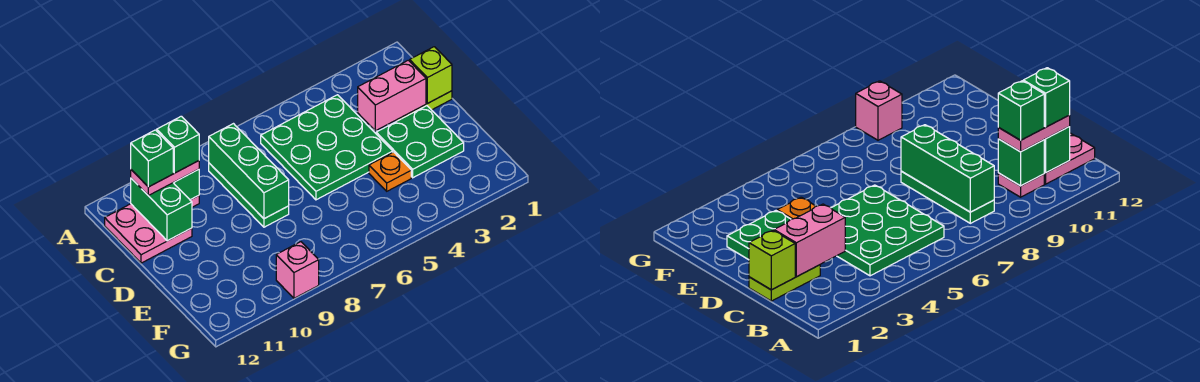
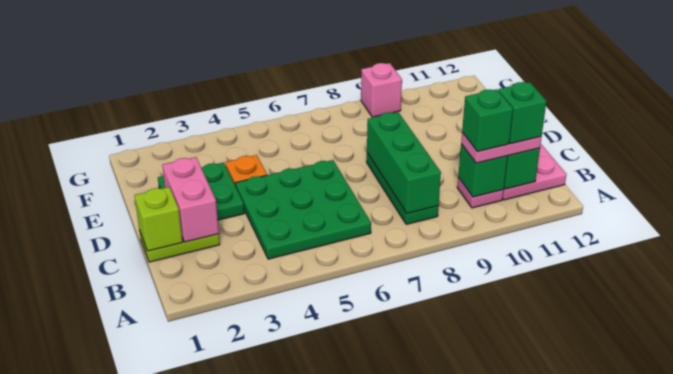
pink brick C2:C3 level 2 -> pink brick C2:D2 level 2

